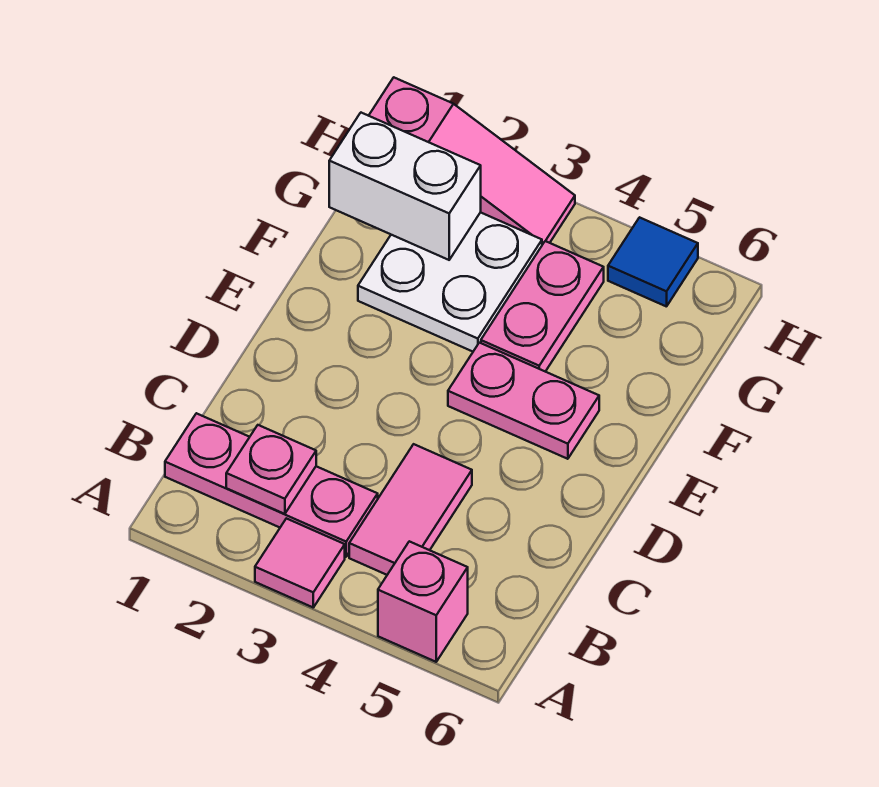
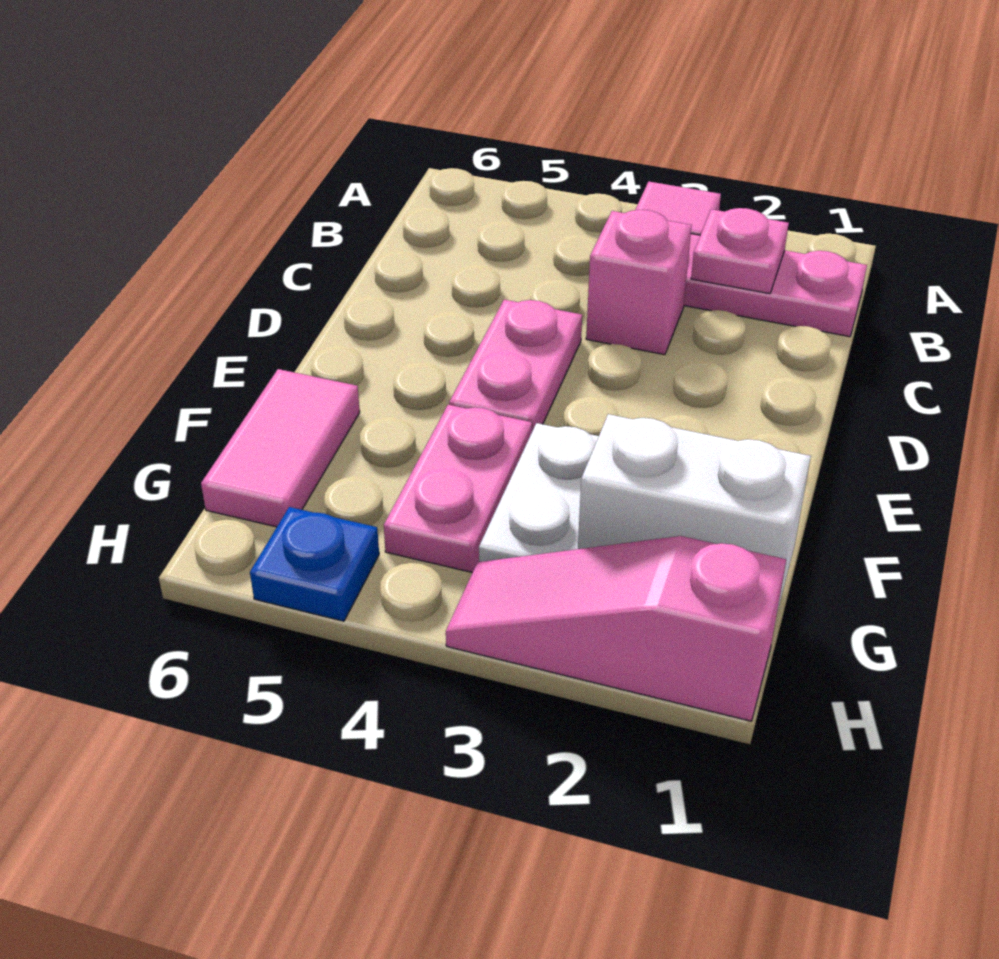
pink brick A5 level 1 -> pink brick C3 level 1
pink tile B4:C4 level 1 -> pink tile F6:G6 level 1
pink plate E4:E5 level 1 -> pink plate D4:E4 level 1
blue tile H5 level 1 -> blue plate H5 level 1

